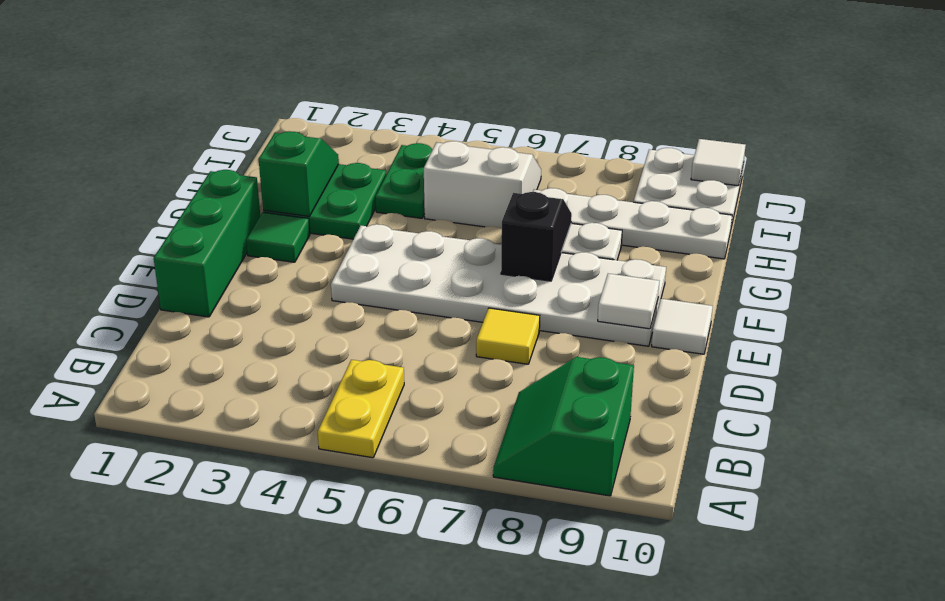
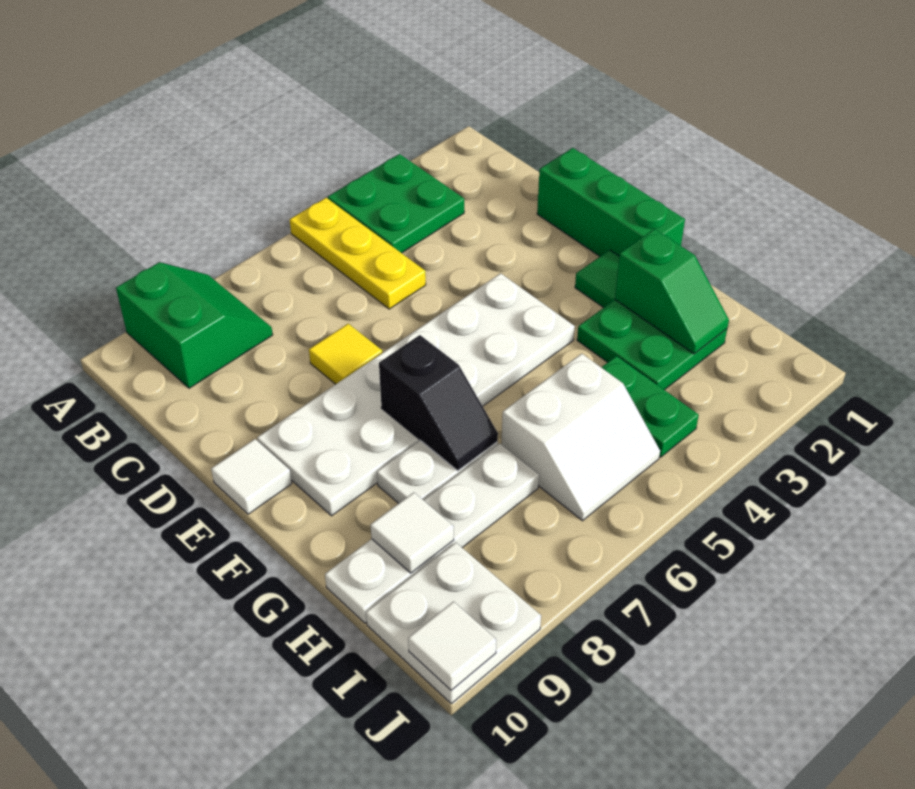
none -> green plate A3:B4 level 1
yellow plate A5:B5 level 1 -> yellow plate A5:C5 level 1
white tile E9 level 2 -> white tile H9 level 2

